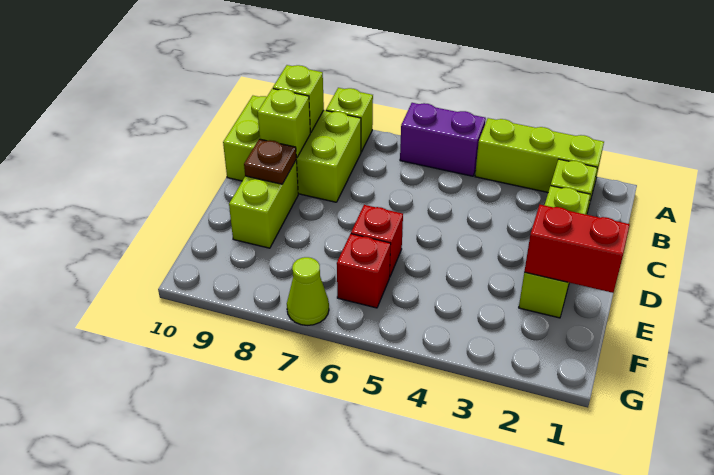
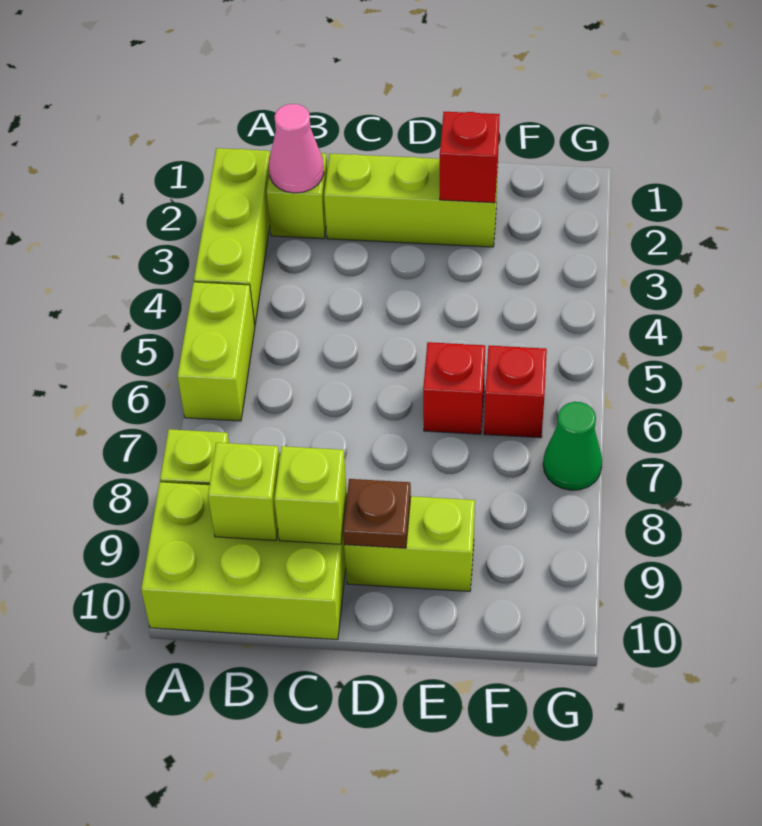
purple brick A5:A6 level 1 -> lime brick A5:A6 level 1
none -> pink cone B2 level 2
lime brick B8:C10 level 1 -> lime brick A9:C10 level 1
red brick E1:E2 level 2 -> red brick E2 level 2
lime cone G7 level 1 -> green cone G7 level 1

